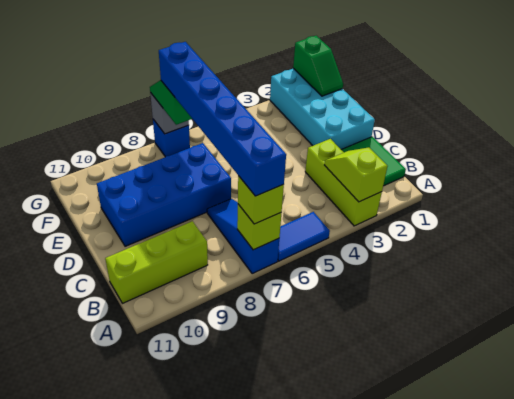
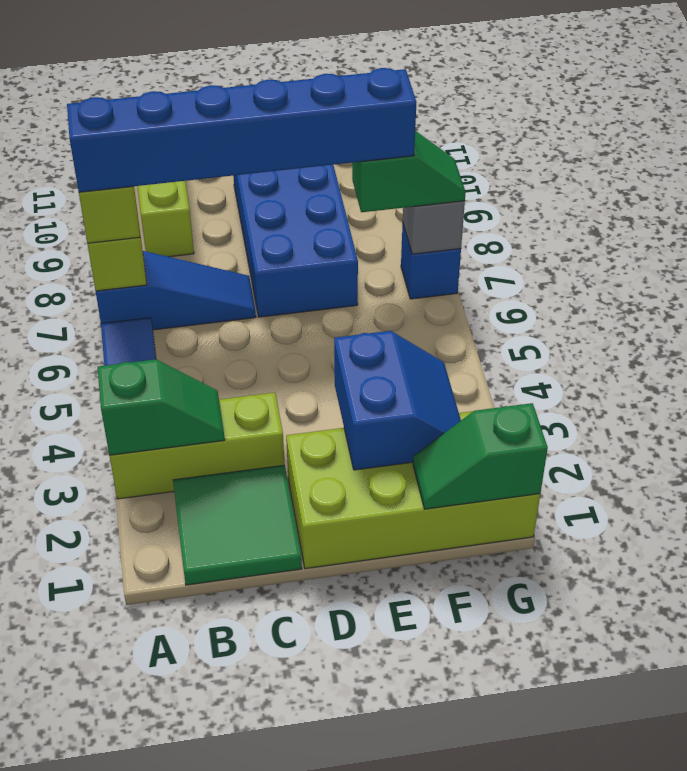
lime slope A3:B3 level 2 top A -> green slope A3:B3 level 2 top A
cyan brick D1:G2 level 1 -> lime brick D1:G2 level 1
none -> blue slope E2:F3 level 2 top E

